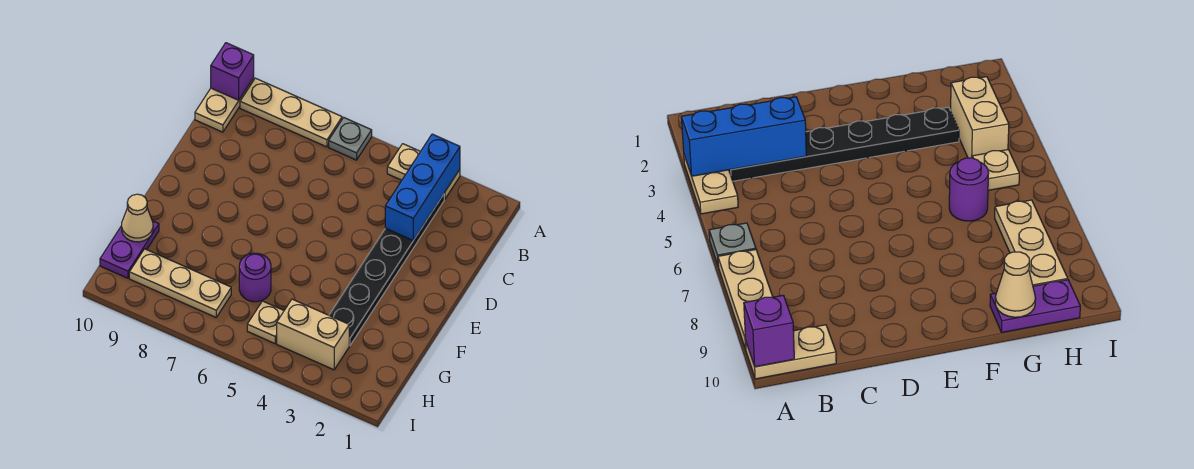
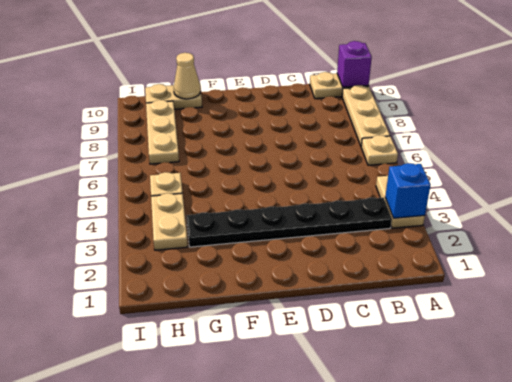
blue brick A3:C3 level 2 -> blue brick A3 level 2
grey plate A6 level 1 -> tan plate A6 level 1
purple round brick G6 level 1 -> none
purple plate G10:H10 level 1 -> tan plate G10:H10 level 1
tan brick H3:H4 level 1 -> tan plate H3:H4 level 1

